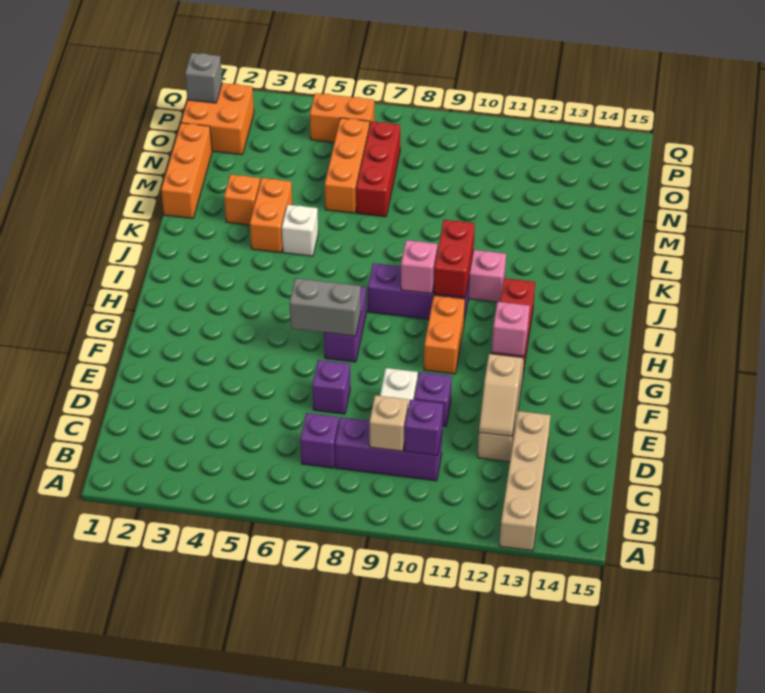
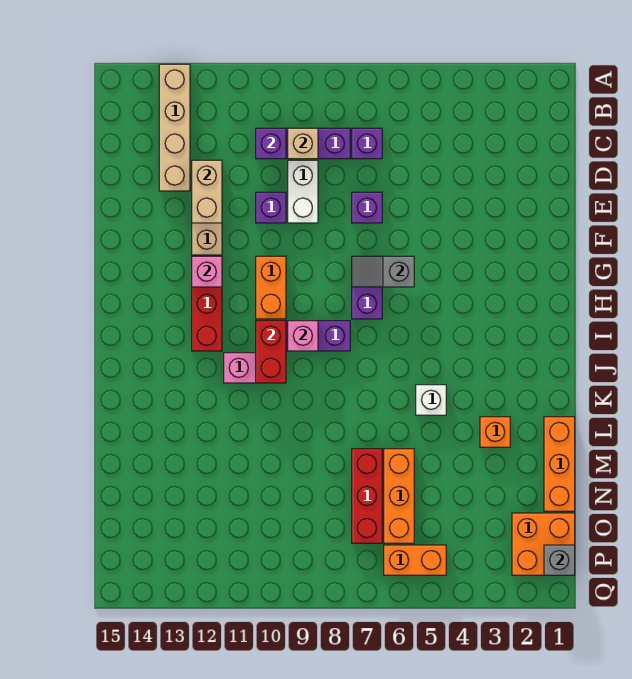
tan slope D12:E12 level 2 top E -> tan brick D12:E12 level 2
grey brick G6:G7 level 2 -> grey slope G6:G7 level 2 top 6
orange brick K4:L4 level 1 -> none

